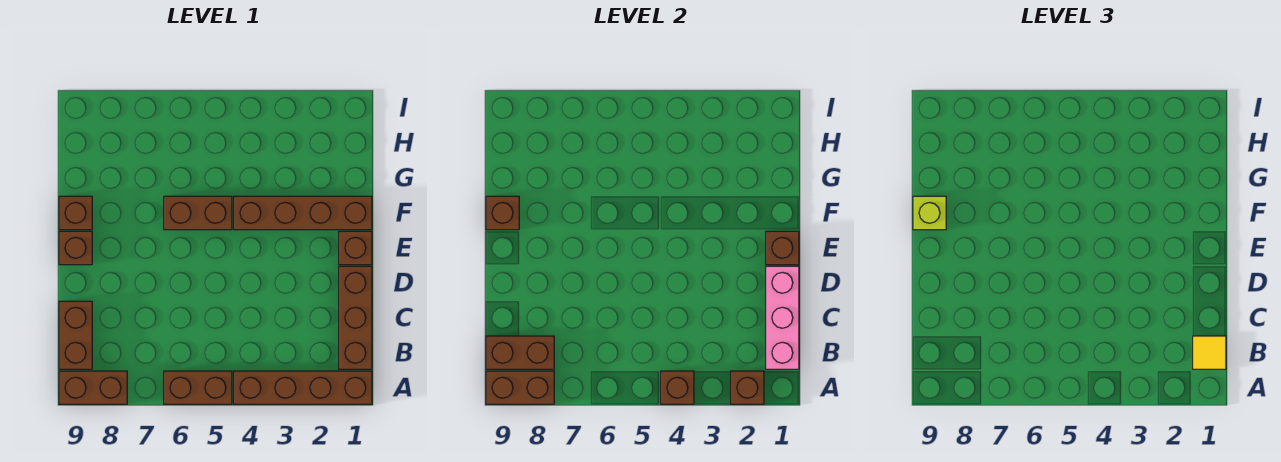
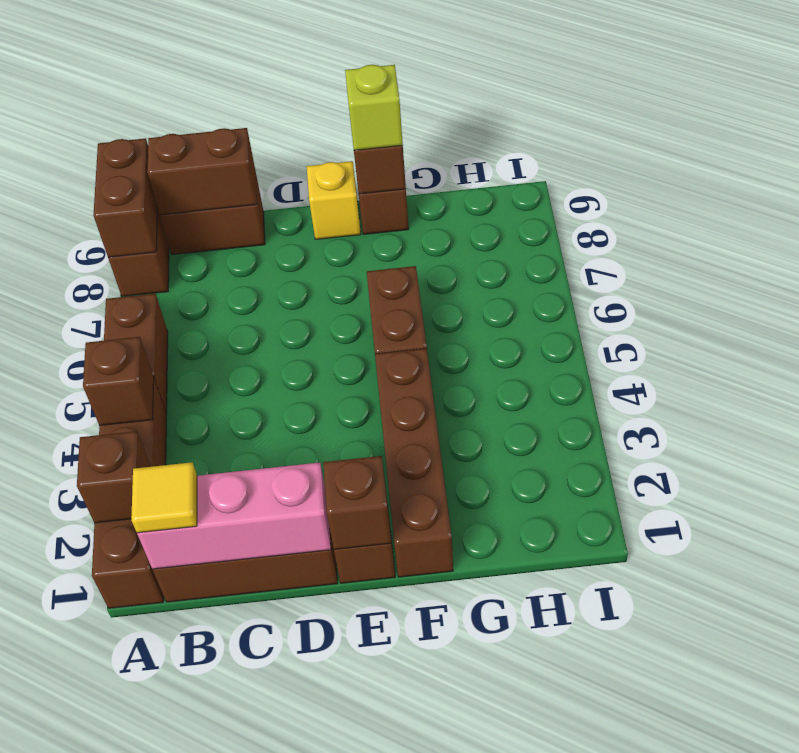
brown brick B8:B9 level 2 -> brown brick B9:C9 level 2
brown brick E9 level 1 -> yellow brick E9 level 1

